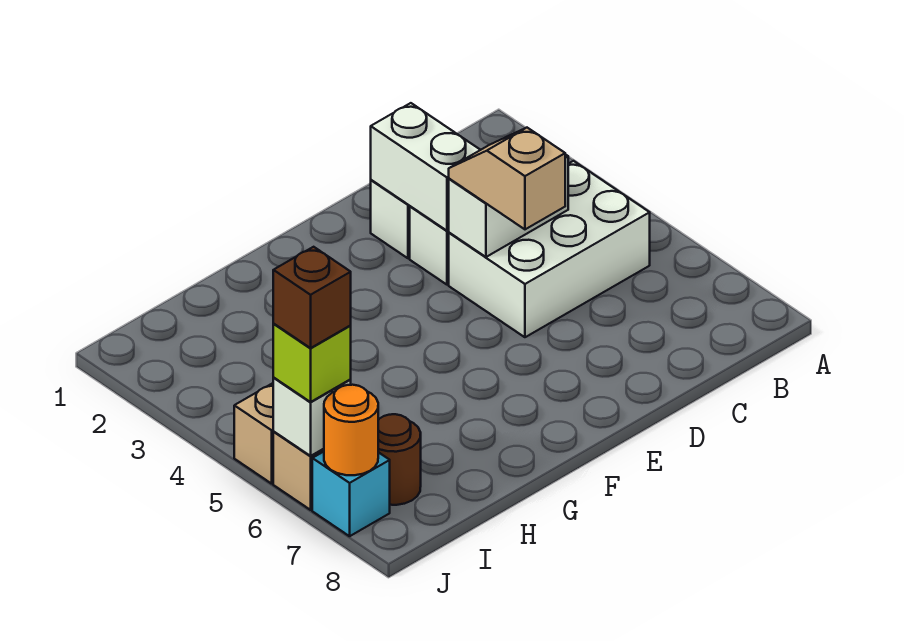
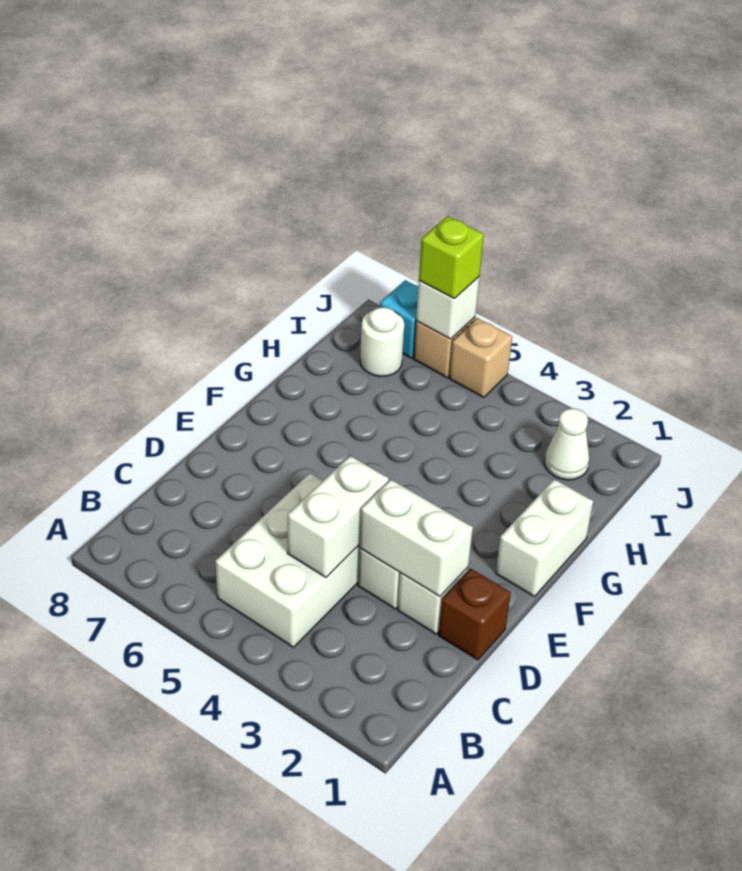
tan slope D4:D5 level 3 top 5 -> none
none -> white brick F1:G1 level 1
none -> white cone I2 level 1
brown round brick I7 level 1 -> white round brick I7 level 1
brown brick J6 level 4 -> brown brick D1 level 1
orange round brick J7 level 2 -> none

